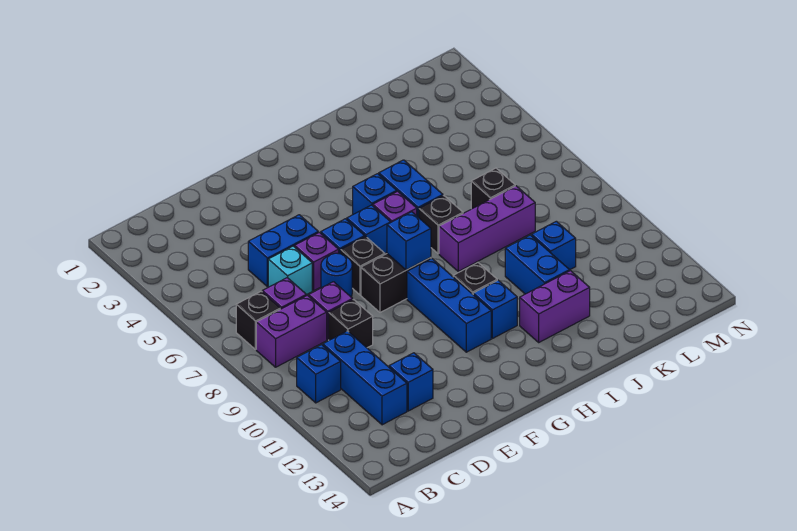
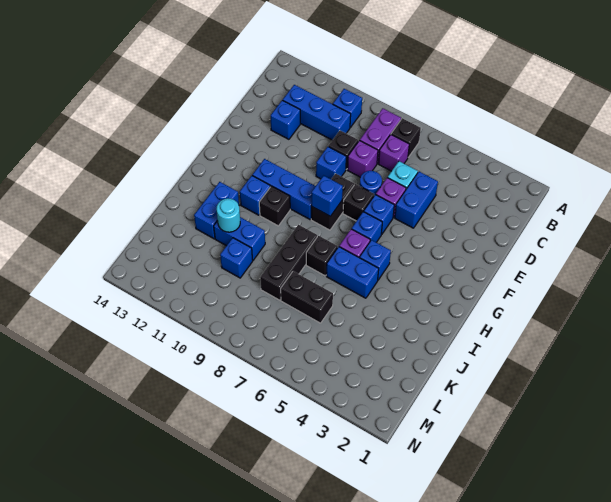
none -> blue brick E9 level 1
purple brick I8:K8 level 1 -> black brick I8:K8 level 1
purple brick I12:J12 level 1 -> blue brick I12:J12 level 1
none -> cyan round brick J11 level 2
black brick K7 level 1 -> black brick K6:K7 level 1

